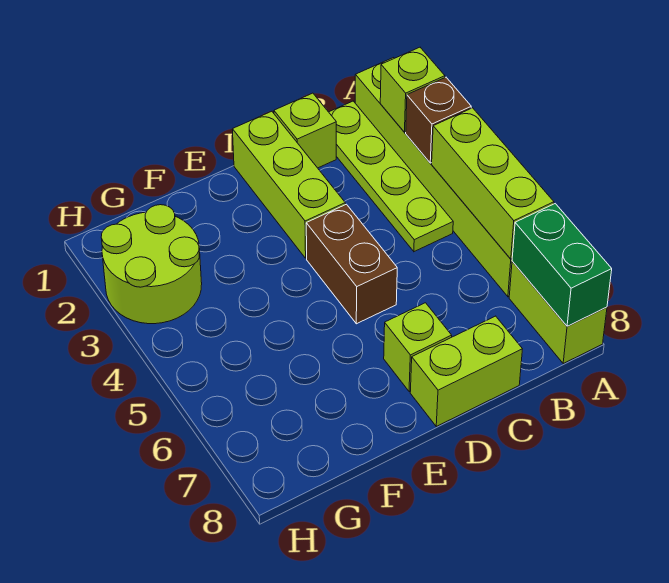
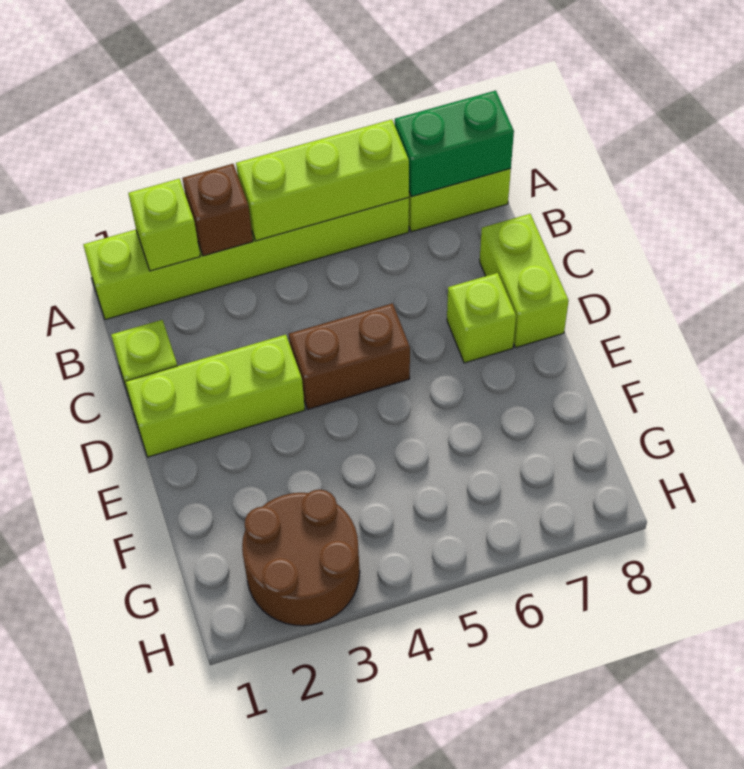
lime plate B1:B4 level 1 -> none
lime round brick G2:H3 level 1 -> brown round brick G2:H3 level 1

